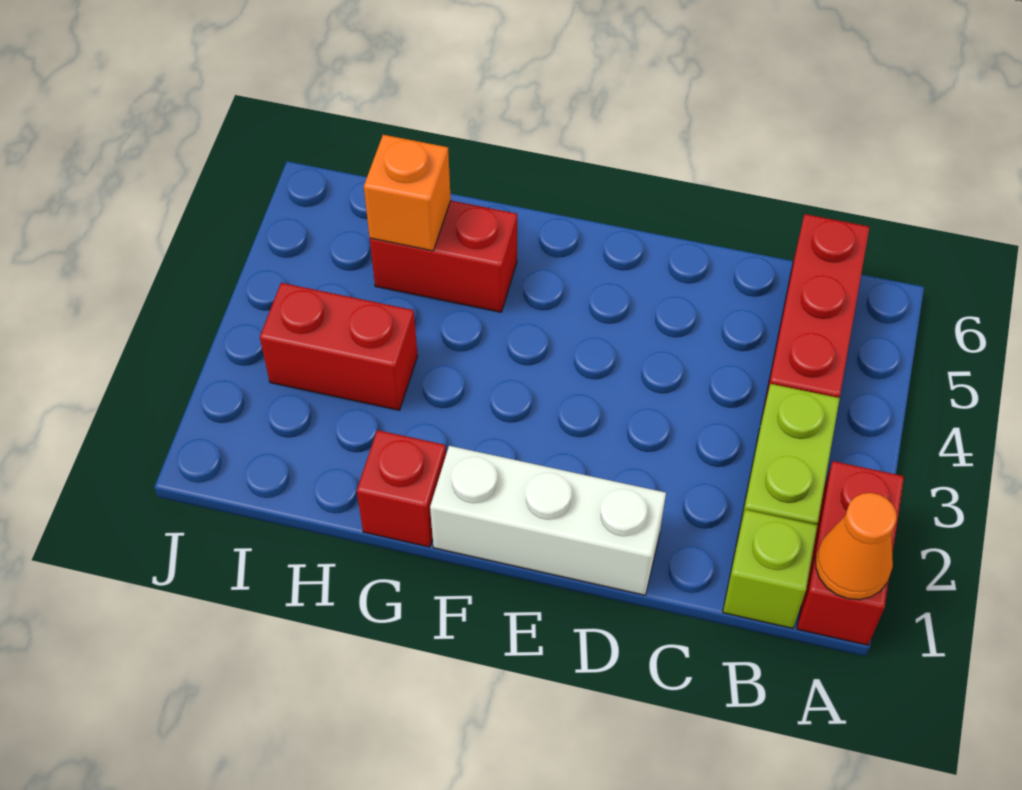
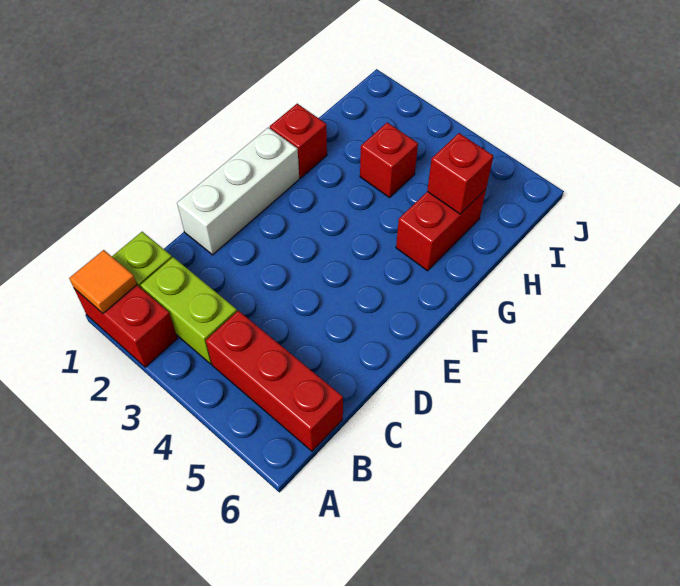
orange cone A1 level 2 -> orange tile A1 level 2
red brick H3:I3 level 1 -> red brick H3 level 1
orange brick H5 level 2 -> red brick H5 level 2

